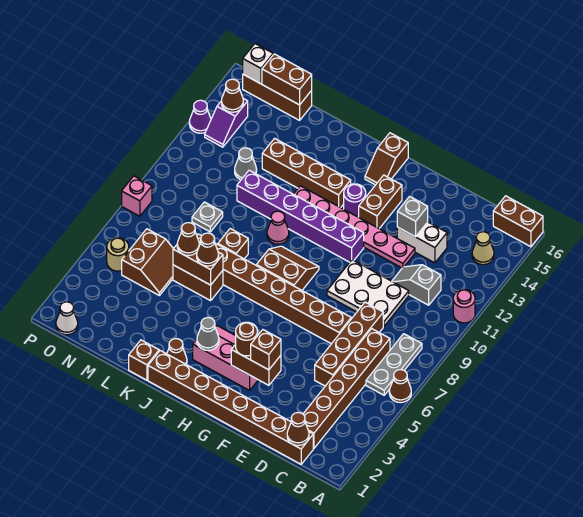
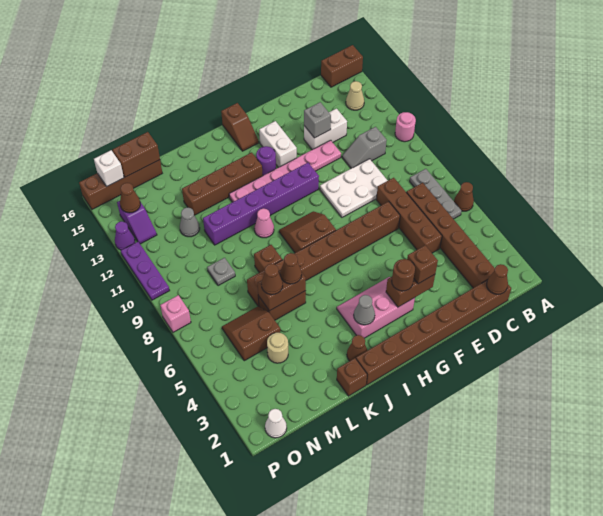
brown brick G13:G14 level 1 -> white brick G13:G14 level 1
brown slope M5:N6 level 1 top N -> brown slope M5:N6 level 1 top 5
brown brick M16:O16 level 1 -> brown brick M16:P16 level 1
tan round brick O5 level 1 -> tan round brick M4 level 1
none -> purple plate P10:P12 level 1

